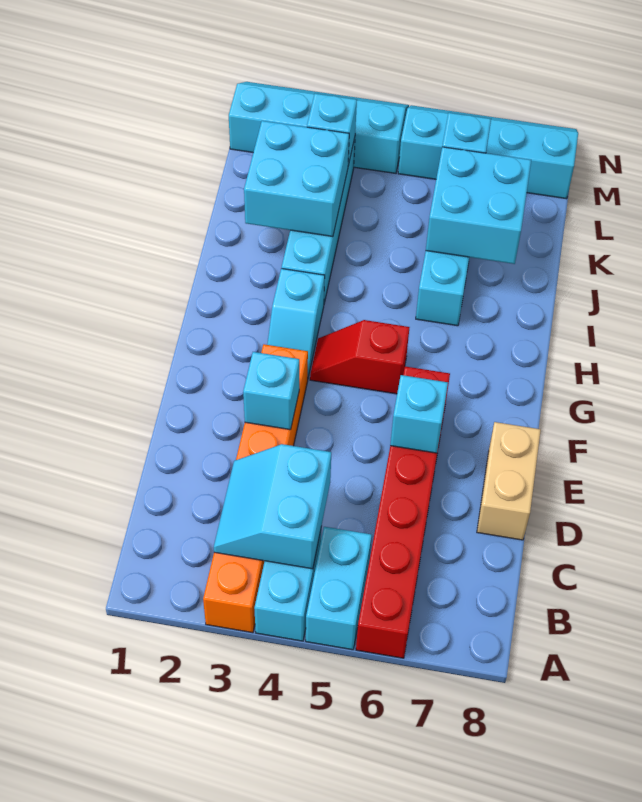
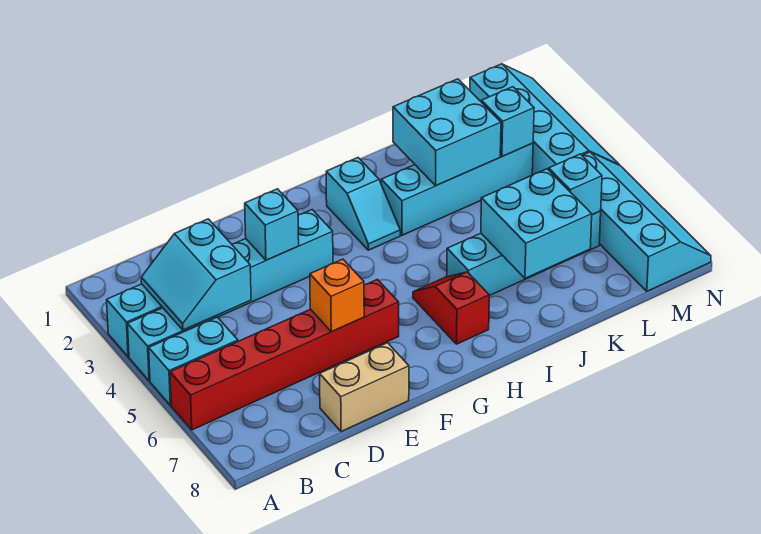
orange brick A3:F3 level 1 -> cyan brick A3:F3 level 1
cyan slope B3:C4 level 2 top 4 -> cyan slope B3:C4 level 2 top C
cyan brick E6 level 2 -> orange brick E6 level 2
cyan slope G3:H3 level 1 top H -> cyan slope H2:H3 level 1 top 2
red slope G4:G5 level 1 top 5 -> red slope H6:H7 level 1 top 7

